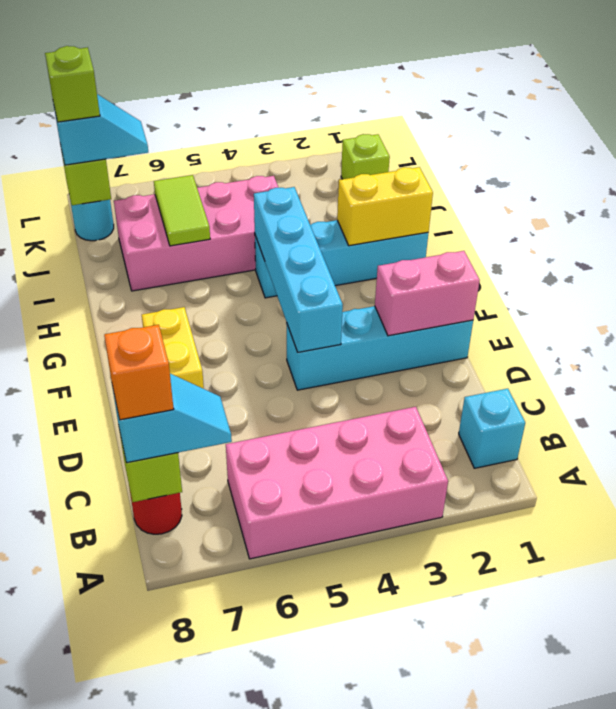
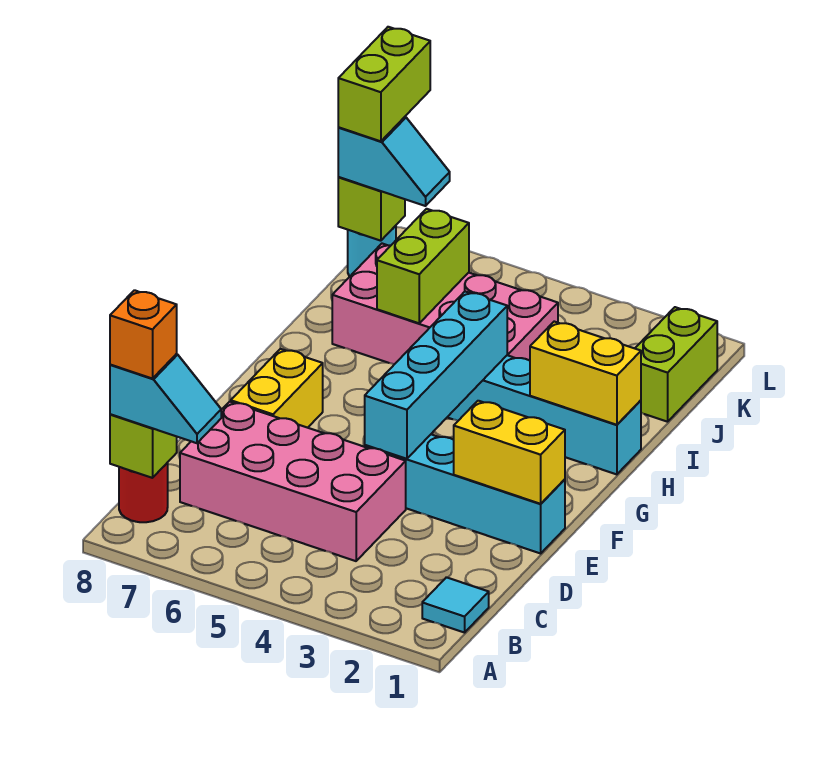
pink brick A3:B6 level 1 -> pink brick C4:D7 level 1
cyan brick B1 level 1 -> cyan tile B1 level 1
pink brick E1:E2 level 2 -> yellow brick E1:E2 level 2
lime tile I6:J6 level 2 -> lime brick I6:J6 level 2
lime brick K1 level 1 -> lime brick J1:K1 level 1
lime brick K8 level 4 -> lime brick K8:L8 level 4

